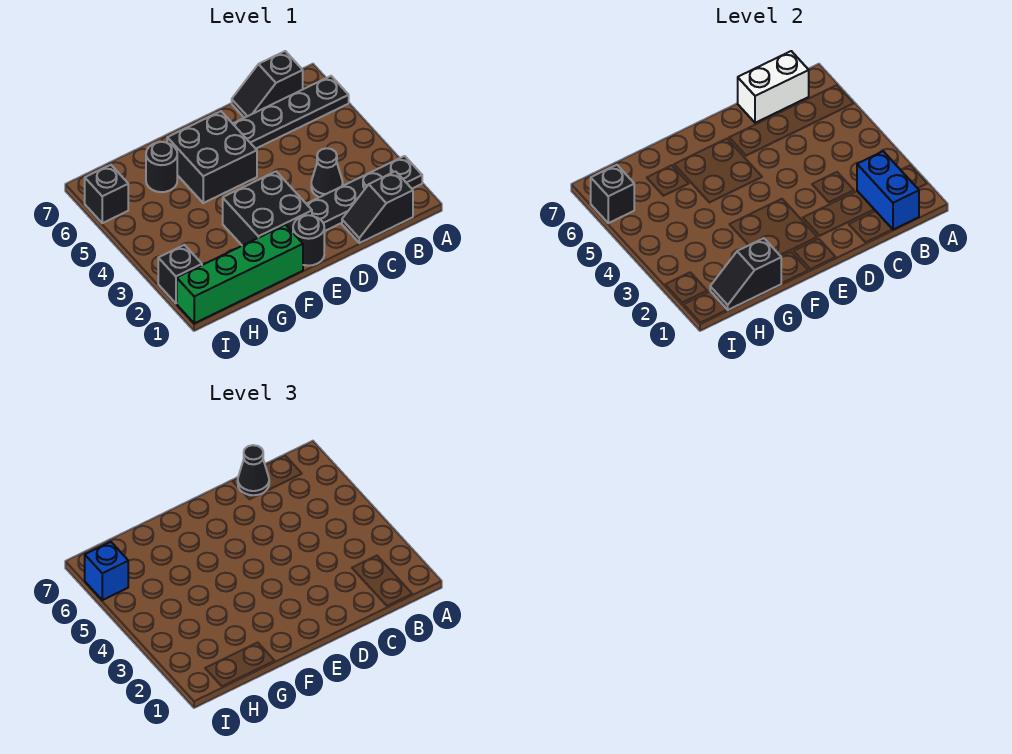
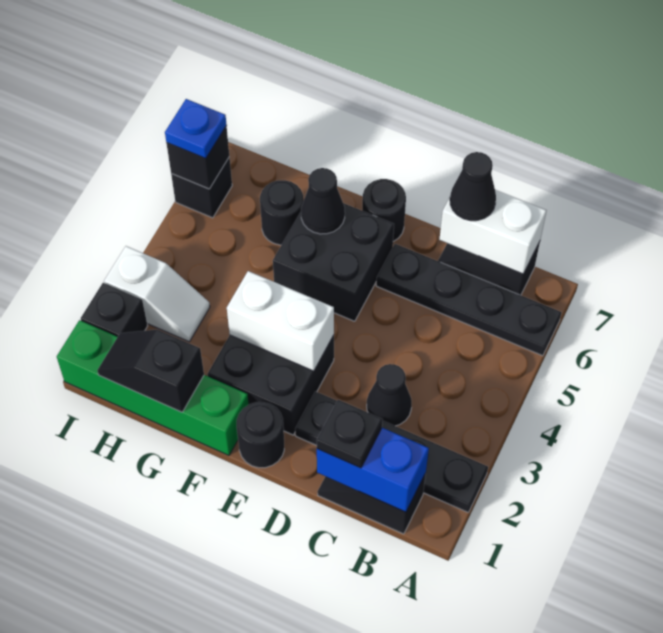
blue brick B1:B2 level 2 -> blue brick B1:C1 level 2
none -> black plate C1 level 3
none -> white brick E3:F3 level 2
none -> black round brick E7 level 1
none -> black cone F6 level 2
none -> white slope H3:I3 level 1 top I
blue brick I6 level 3 -> blue plate I6 level 3

